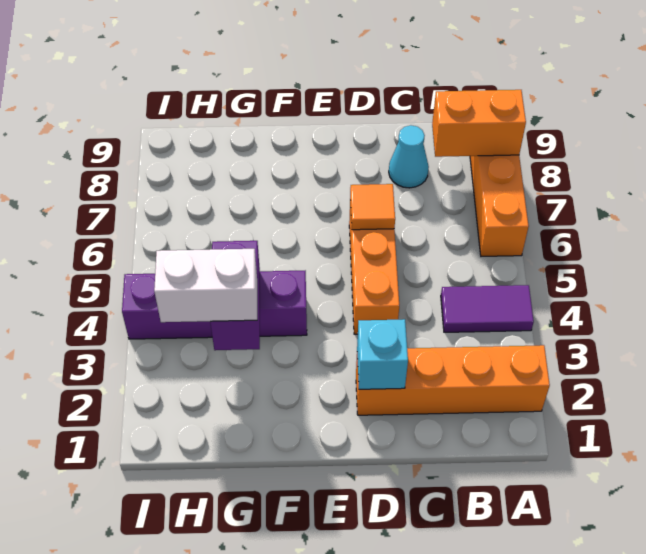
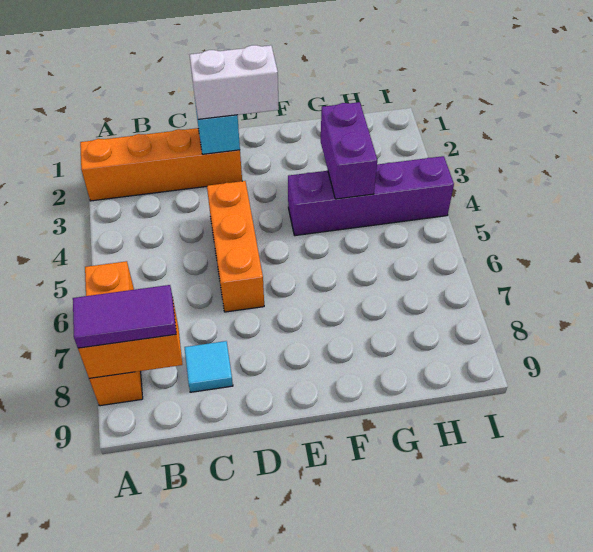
purple tile A4:B4 level 1 -> purple tile A8:B8 level 3
cyan cone C8 level 1 -> cyan tile C8 level 1
orange tile D6 level 2 -> none
white brick G3:H3 level 3 -> white brick D2:E2 level 3

